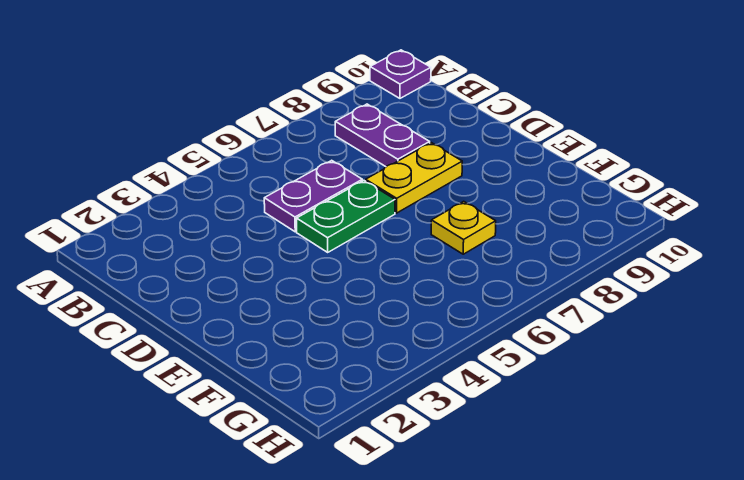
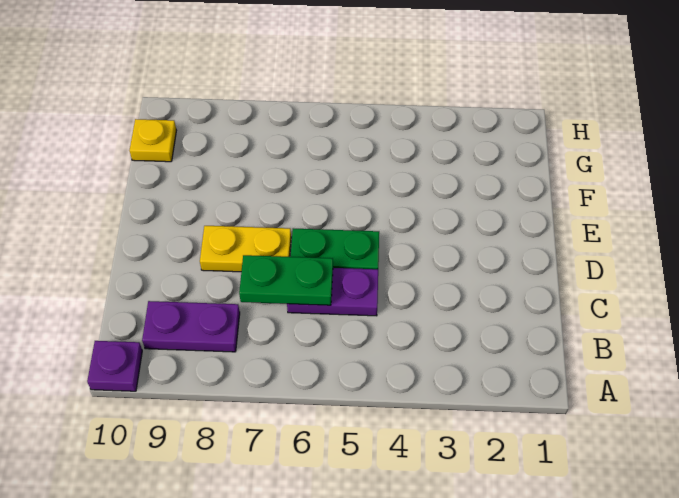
purple plate B8:C8 level 1 -> purple plate B8:B9 level 1
none -> green plate C6:C7 level 2
yellow plate F7 level 1 -> yellow plate G10 level 1

